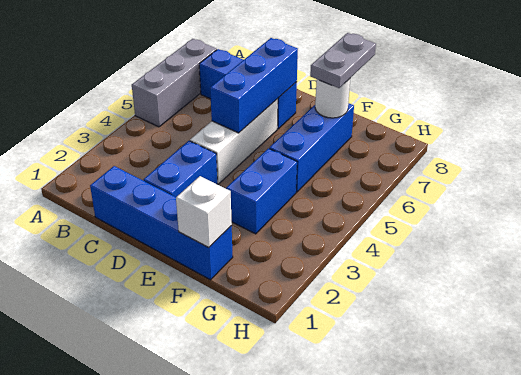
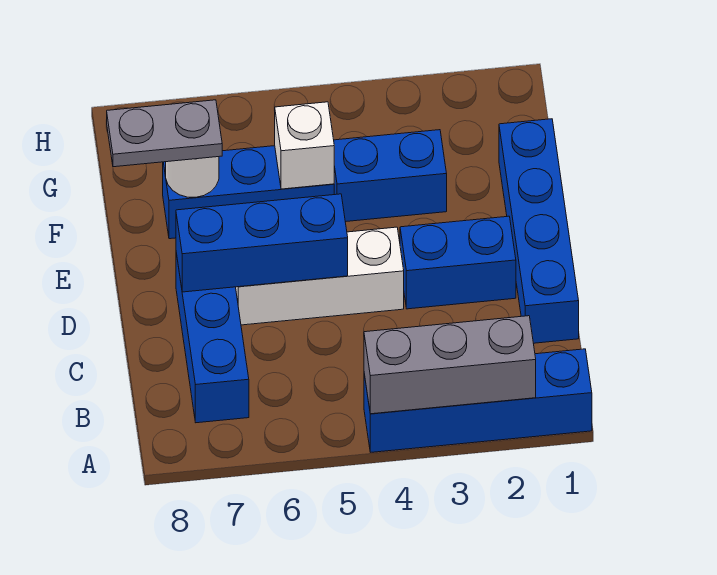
none -> blue brick A1:A4 level 1
grey brick A5:A7 level 1 -> grey brick A2:A4 level 2
white brick F1 level 2 -> white brick F5 level 2

